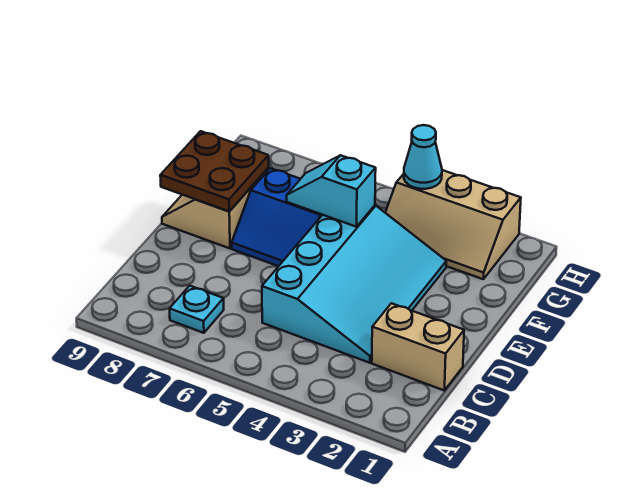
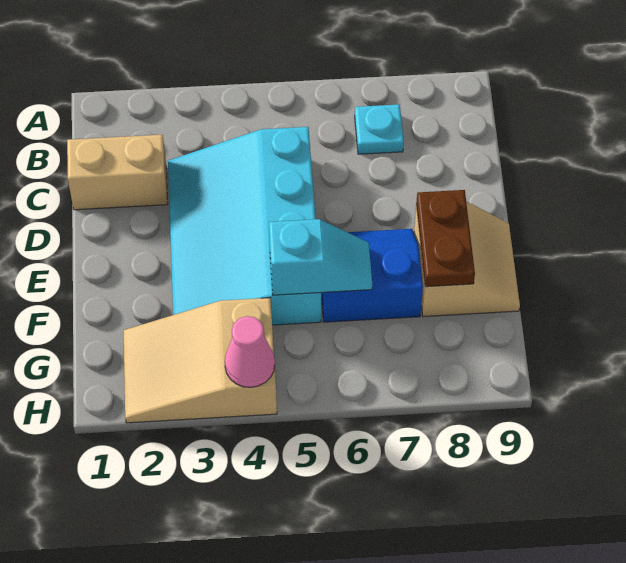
brown plate E8:F9 level 2 -> brown plate E8:F8 level 2
tan slope G2:H4 level 1 top H -> tan slope G2:H4 level 1 top 4
cyan cone H4 level 2 -> pink cone H4 level 2

